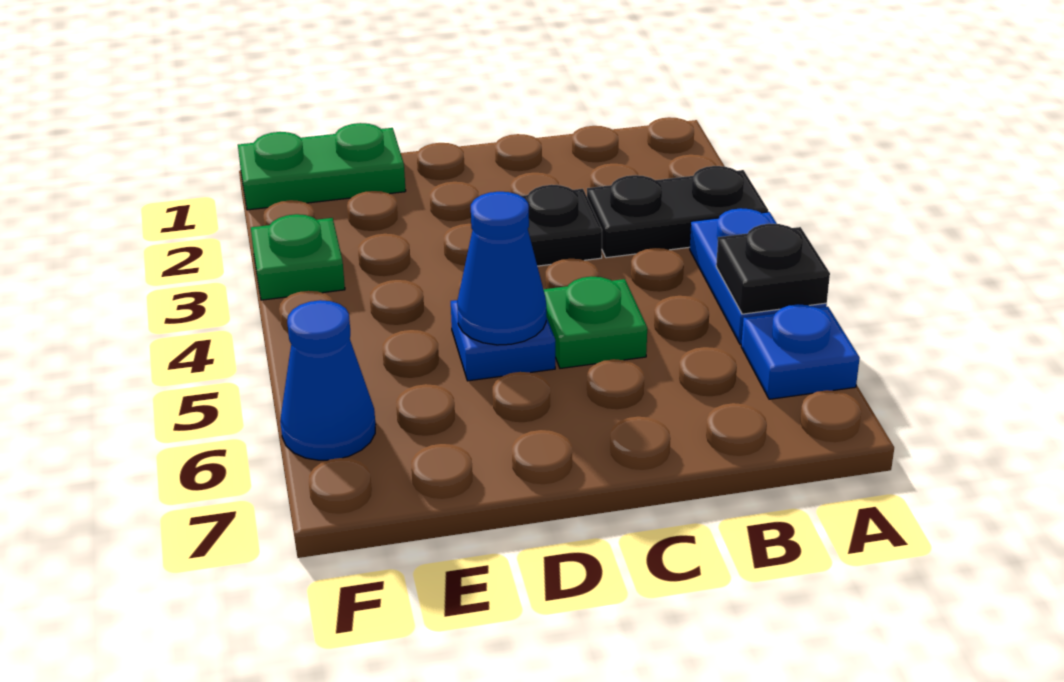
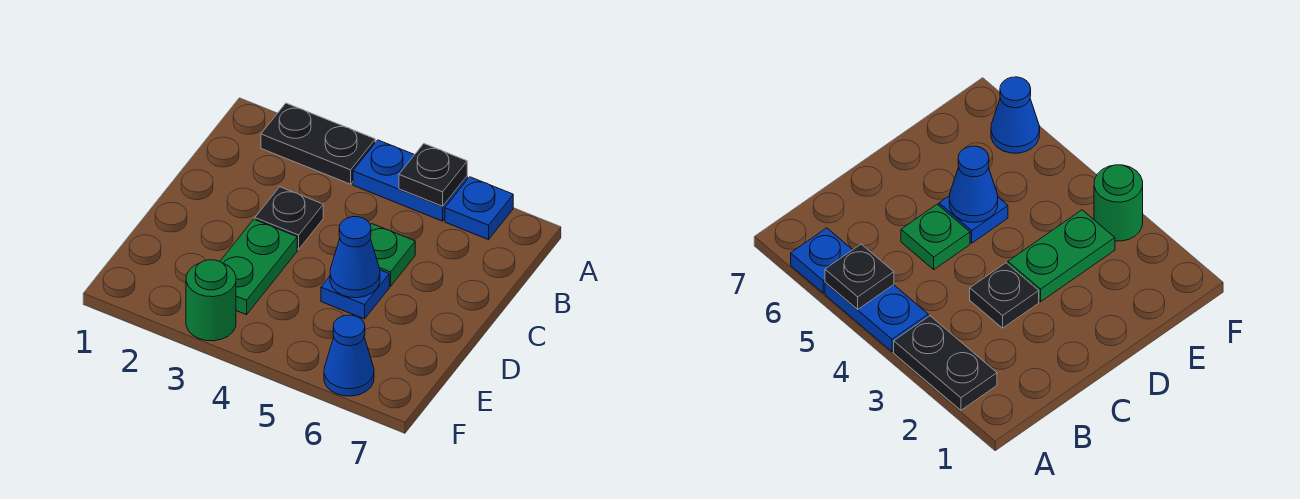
black plate A3:B3 level 1 -> black plate A2:A3 level 1
green plate E1:F1 level 1 -> green plate D3:E3 level 1
green plate F3 level 1 -> green round brick F3 level 1

